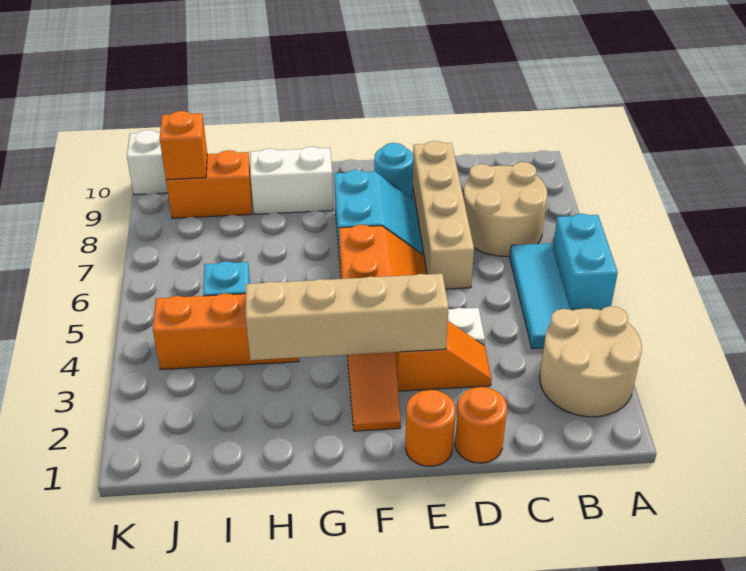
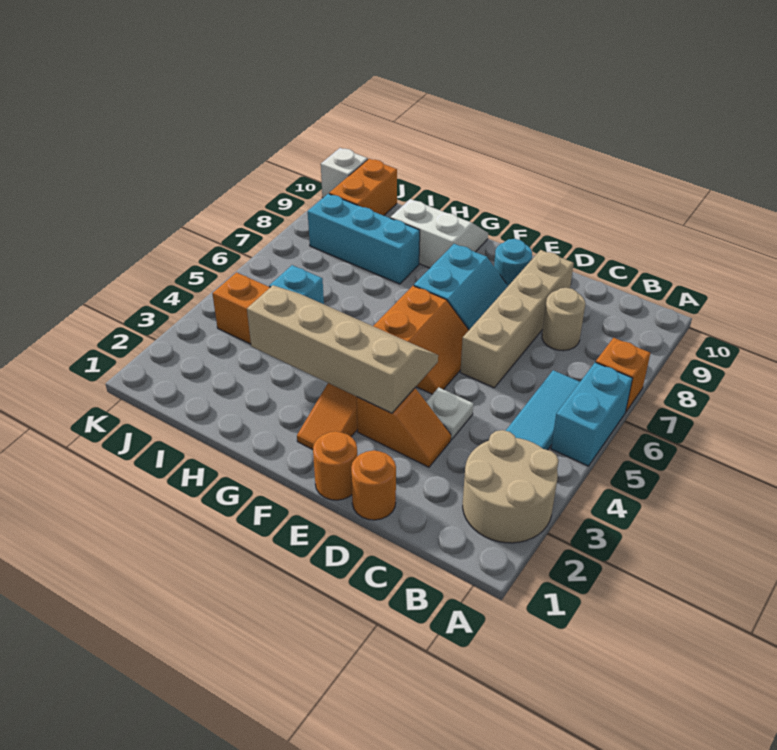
tan round brick B7:C8 level 1 -> tan round brick C8 level 1
none -> cyan brick H8:J8 level 1
orange brick I9:J9 level 1 -> orange brick J9:J10 level 1
orange brick J9 level 2 -> orange brick A7 level 1

